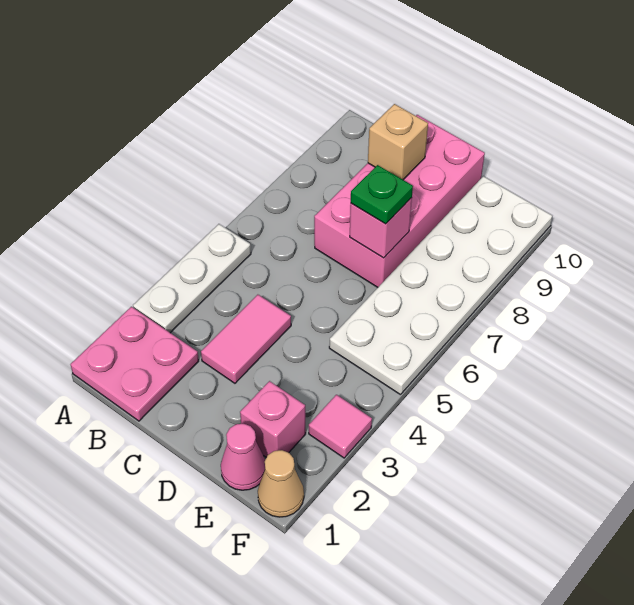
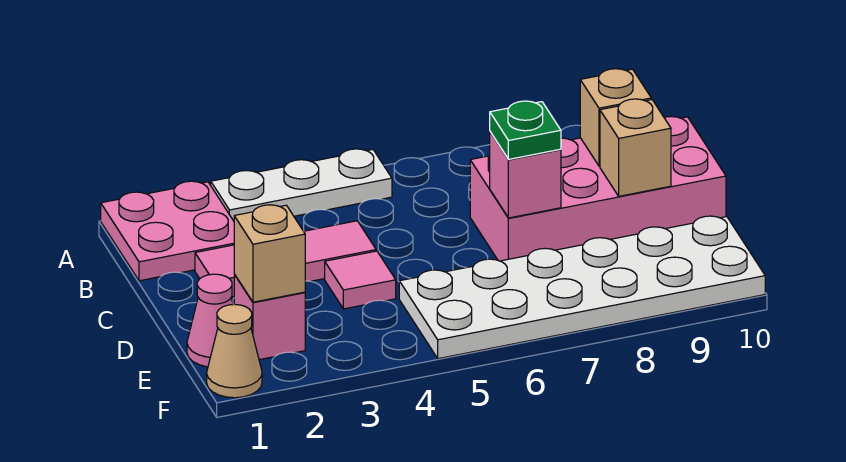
pink tile C3:C4 level 1 -> pink tile C2:C4 level 1
none -> tan brick D9 level 2
none -> tan brick E2 level 2
pink tile F3 level 1 -> pink tile D4 level 1

